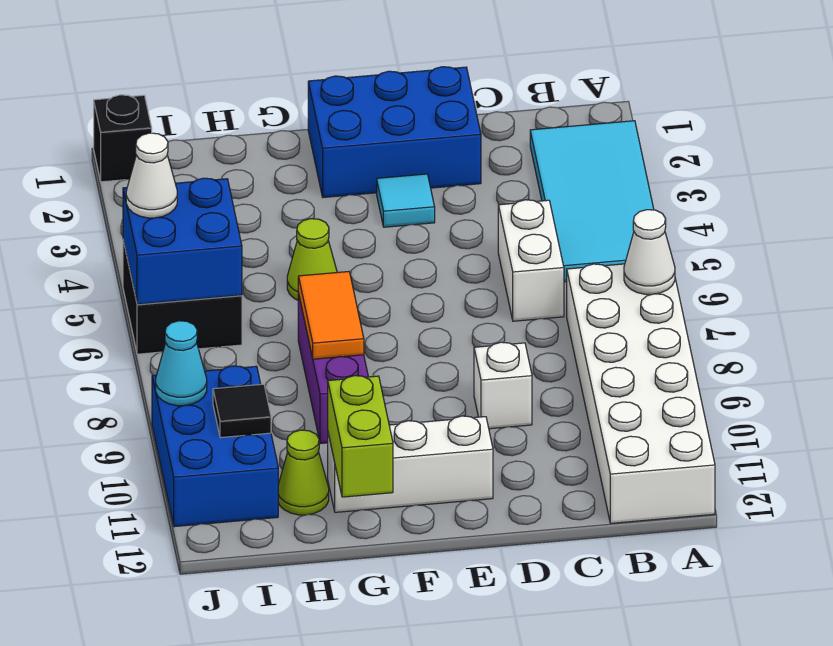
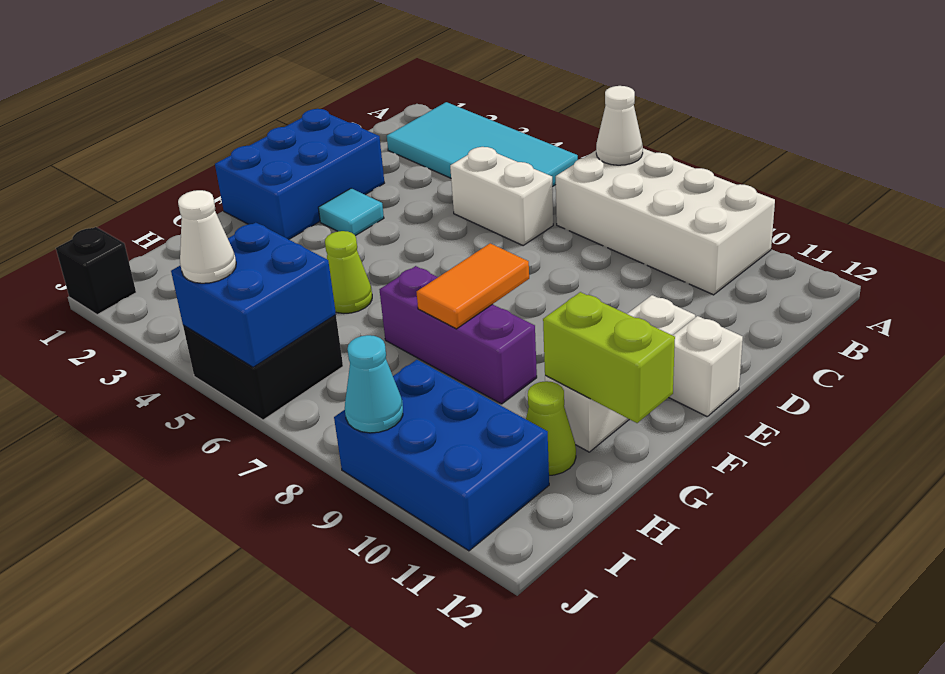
white brick A7:B12 level 1 -> white brick A7:B10 level 1
white brick D9 level 1 -> white brick E12 level 1
orange tile G7:G8 level 2 -> orange tile F8:G8 level 2
black tile I10 level 2 -> none

